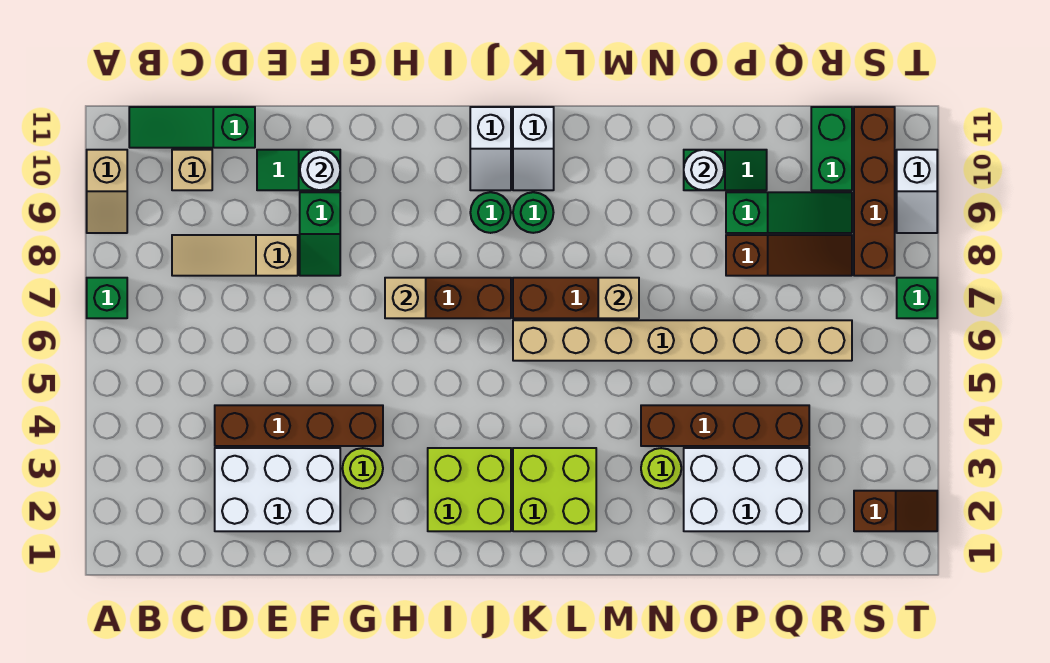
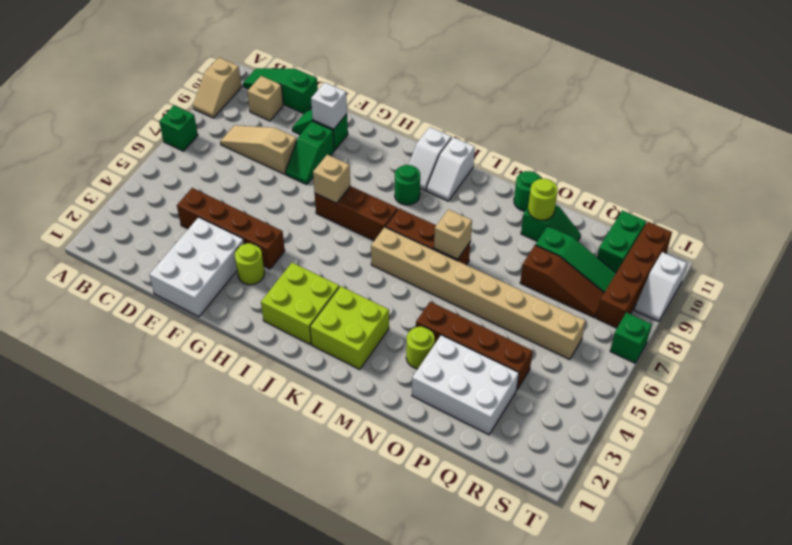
white brick D2:F3 level 1 -> white brick E1:F3 level 1
white round brick F10 level 2 -> white brick F10 level 2
green round brick K9 level 1 -> green round brick N11 level 1
white round brick O10 level 2 -> lime round brick O10 level 2
brown slope S2:T2 level 1 top S -> none

